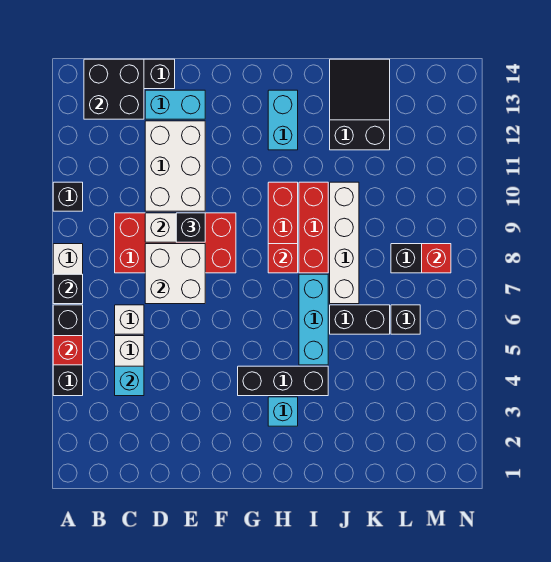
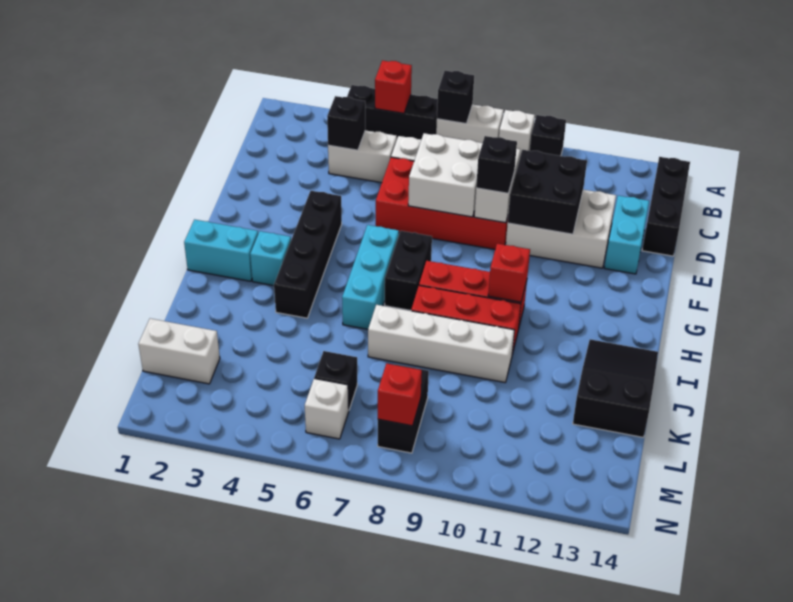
none -> white brick A9 level 1
black brick B13:C14 level 2 -> black brick D10:E11 level 2
cyan brick C4 level 2 -> black brick C4 level 2
red brick C8:F9 level 1 -> red brick D6:E9 level 1
black brick G4:I4 level 1 -> black brick F4:I4 level 1
red brick H8 level 2 -> red brick H10 level 2
cyan brick H12:H13 level 1 -> cyan brick H1:H2 level 1
cyan brick I5:I7 level 1 -> cyan brick G6:I6 level 1
black brick J6:K6 level 1 -> black brick G7:H7 level 1
black slope J12:K14 level 1 top 12 -> black slope I13:K14 level 1 top K
none -> white brick L1:L2 level 1
none -> white brick M6 level 1

